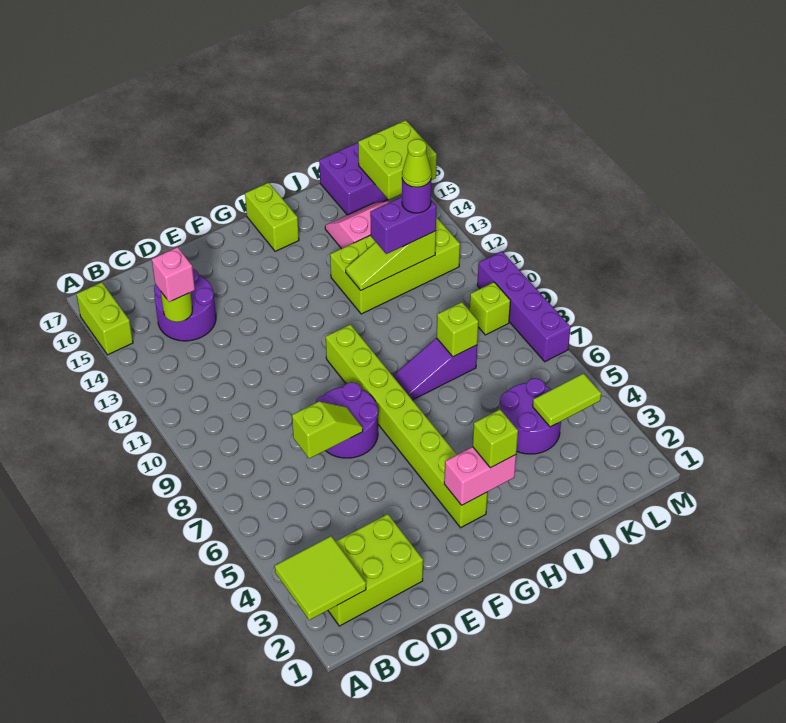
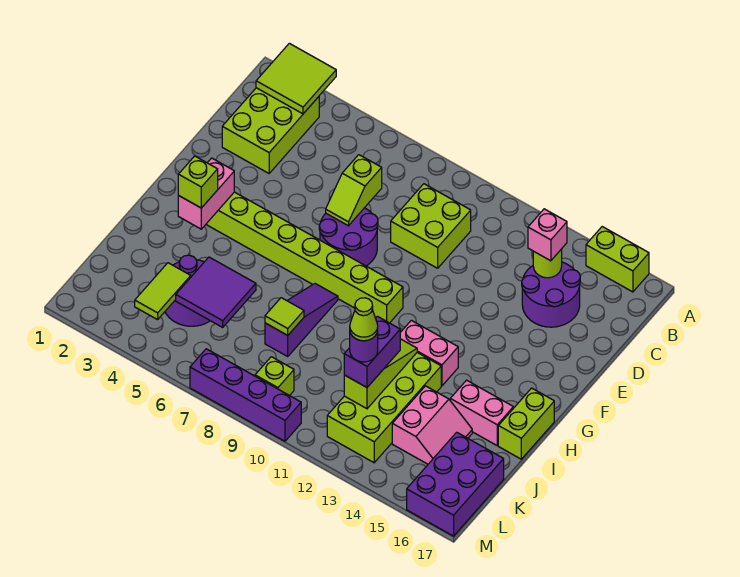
none -> pink brick H12:H13 level 1
lime brick H16:H17 level 1 -> lime brick H17:I17 level 1
none -> pink brick I15:I16 level 1
none -> purple tile J5:K6 level 2
lime brick J8 level 2 -> lime tile J8 level 2
lime brick L15:M16 level 2 -> lime brick C9:D10 level 1

